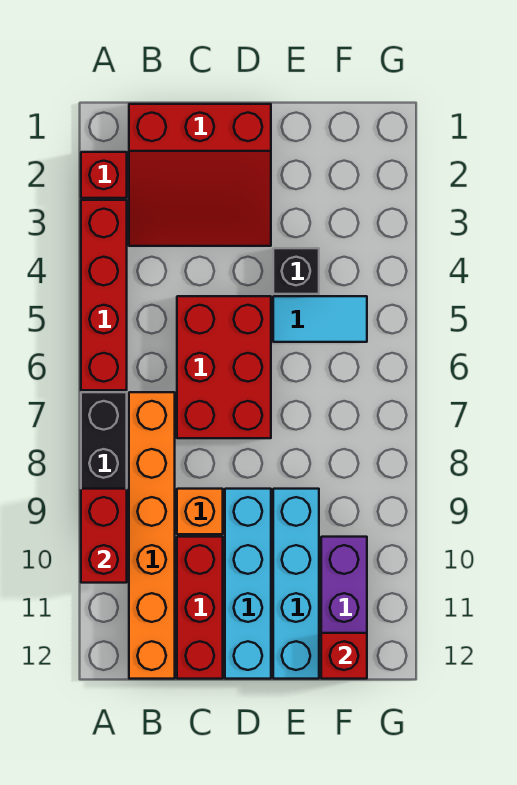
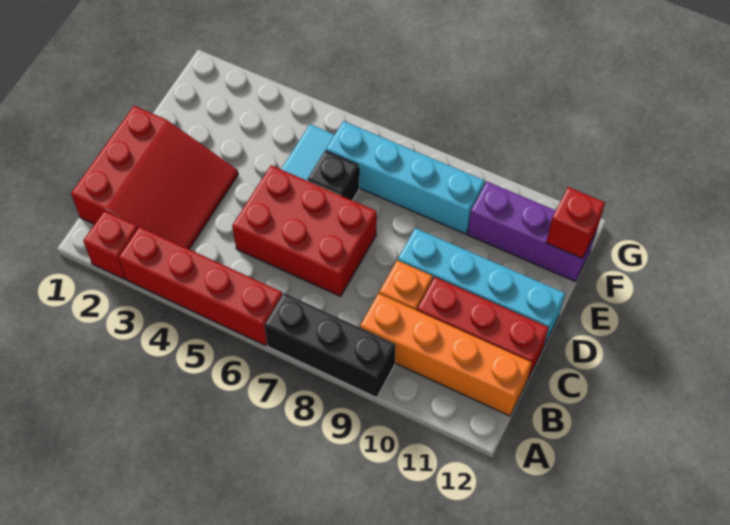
red brick A9:A10 level 2 -> none
orange brick B7:B12 level 1 -> orange brick B9:B12 level 1
black brick E4 level 1 -> black brick E6 level 1
cyan brick E9:E12 level 1 -> cyan brick F6:F9 level 1

